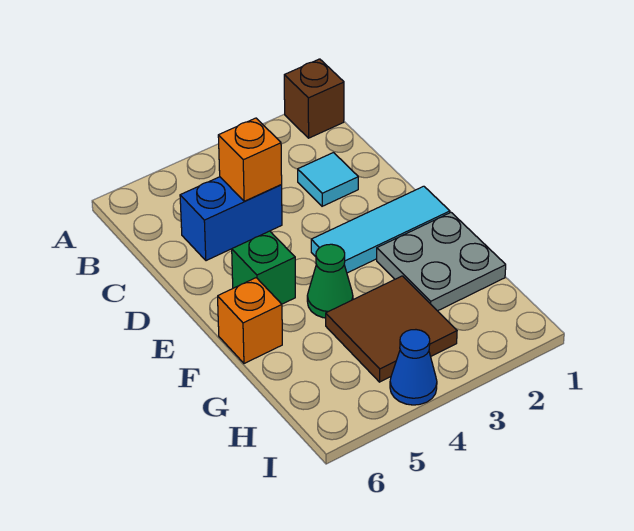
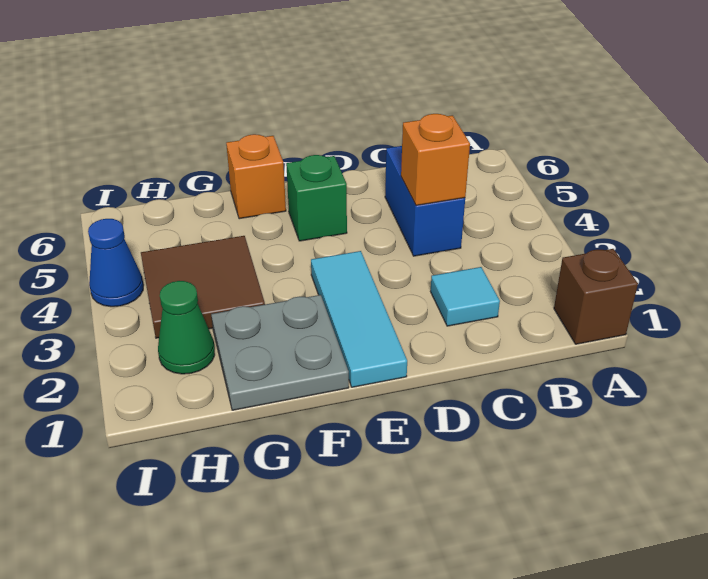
green cone F4 level 1 -> green cone H2 level 1

